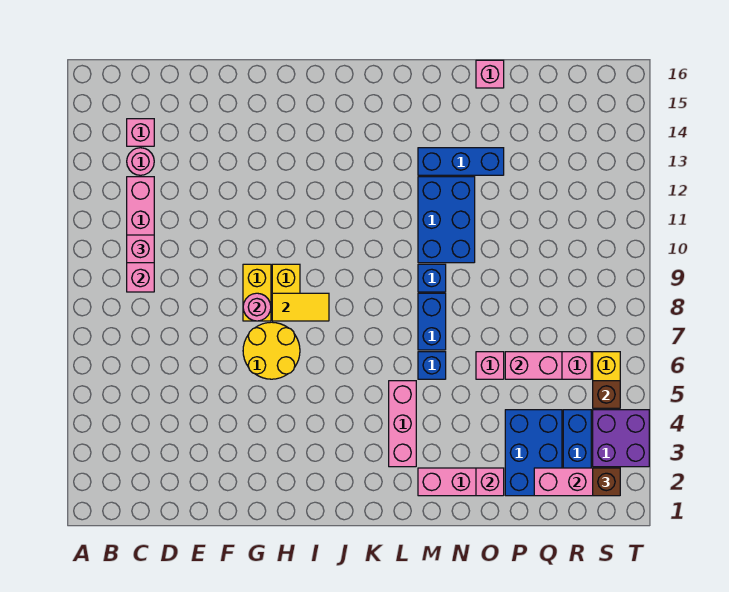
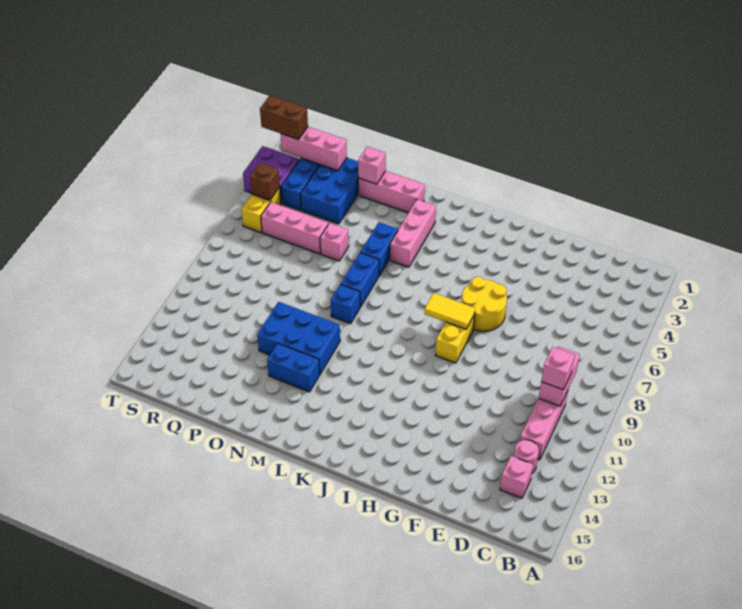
yellow brick G8:G9 level 1 -> none
pink round brick G8 level 2 -> none
blue brick M6 level 1 -> blue brick M5:M6 level 1
blue brick M10:N12 level 1 -> blue brick M11:O12 level 1
blue brick M13:O13 level 1 -> blue brick M13:N13 level 1
pink brick O16 level 1 -> none
pink brick P6:Q6 level 2 -> none
brown brick S2 level 3 -> brown brick S2:T2 level 3

